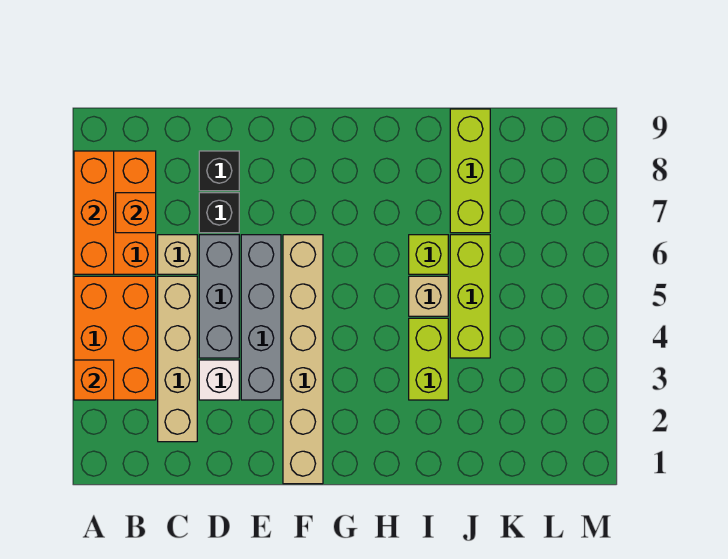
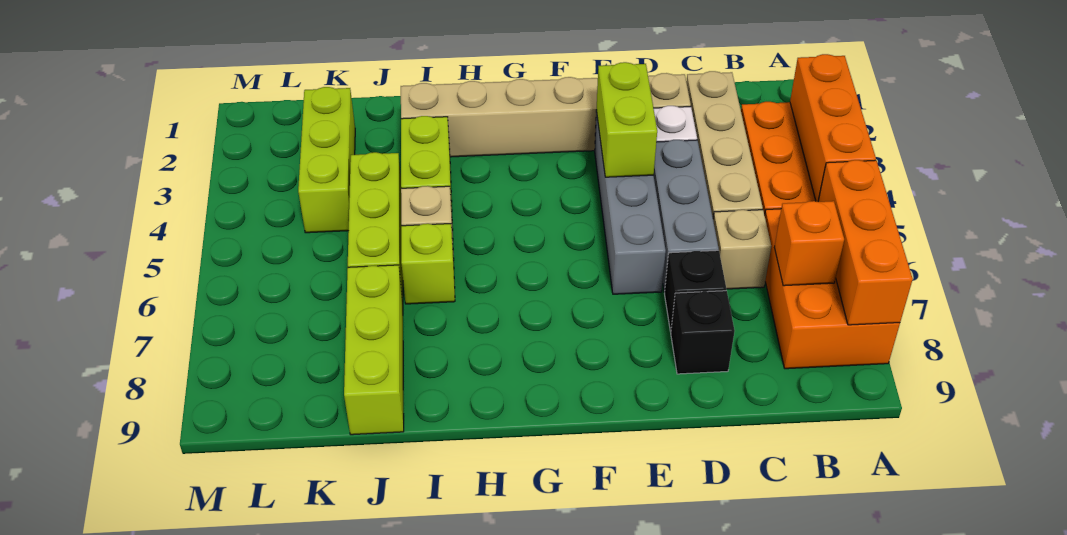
orange brick A3 level 2 -> orange brick A3:A5 level 2
none -> lime brick E3:E4 level 2
tan brick F1:F6 level 1 -> tan brick D2:I2 level 1
none -> lime brick K2:K4 level 1

